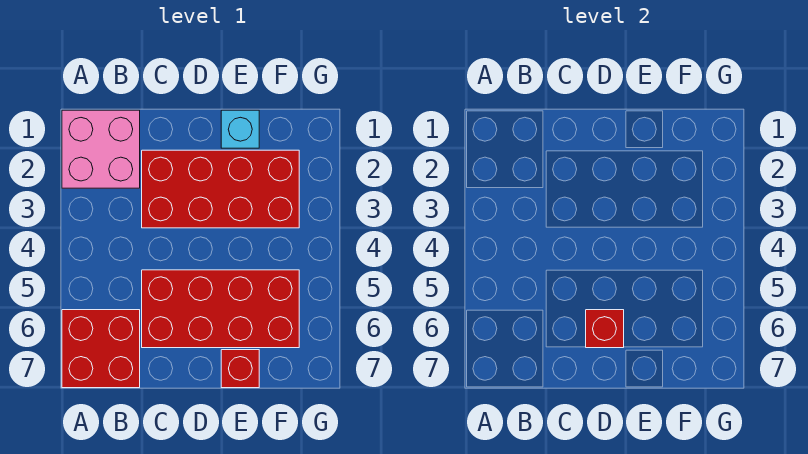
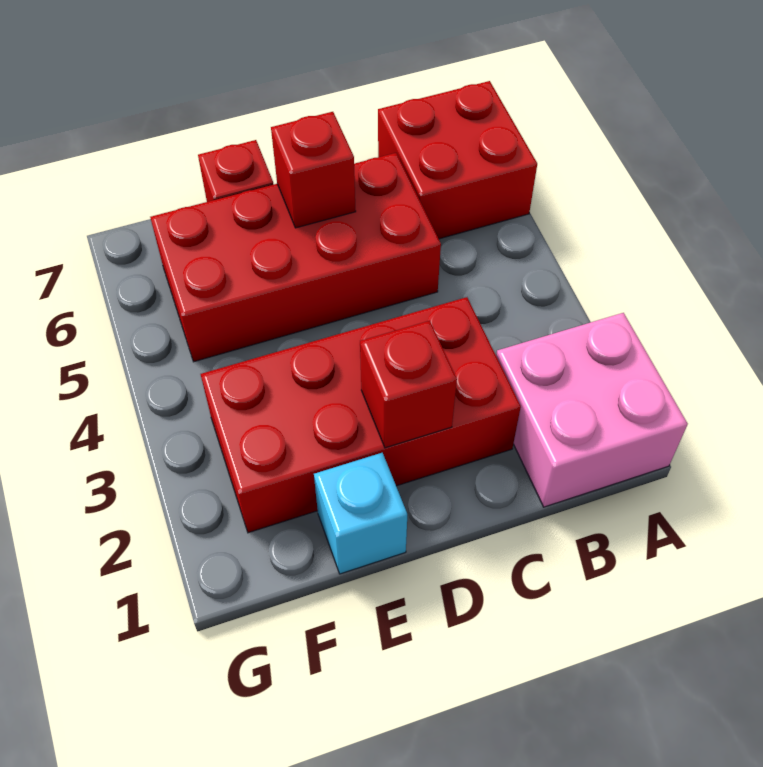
none -> red brick D2 level 2

